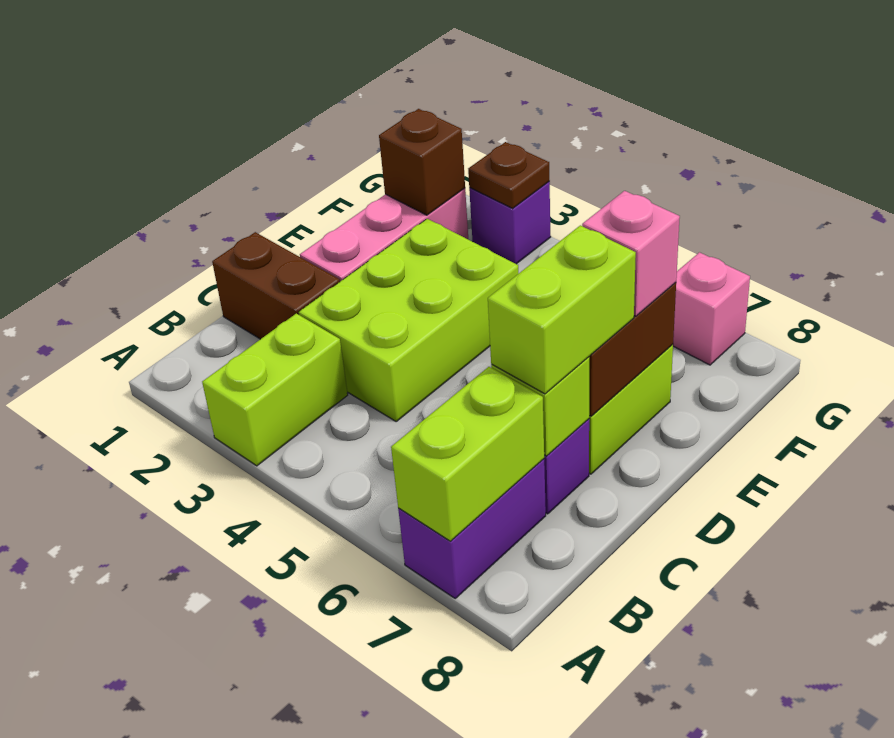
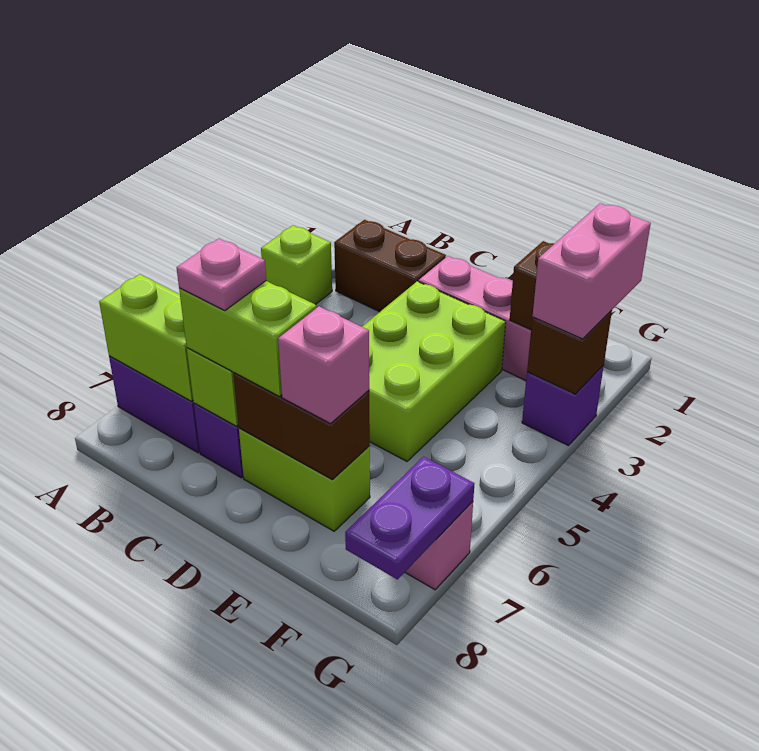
lime brick A3:B3 level 1 -> lime brick A3 level 1
brown brick C1:C2 level 1 -> brown brick B2:C2 level 1
lime brick C3:E4 level 1 -> lime brick D3:E5 level 1
none -> pink plate C7 level 4
none -> pink brick G2:G3 level 3
brown plate G3 level 2 -> brown brick G3 level 2
none -> purple plate G7:G8 level 2

